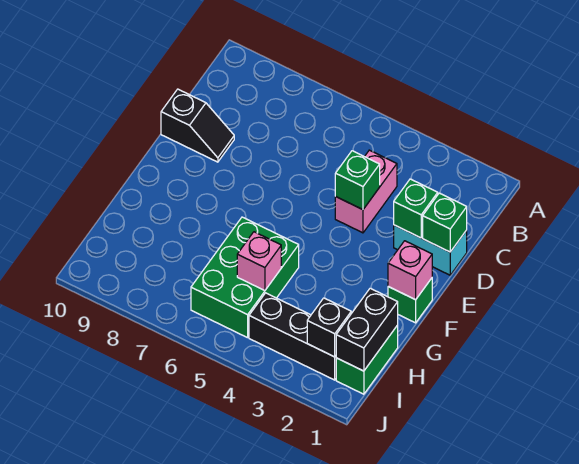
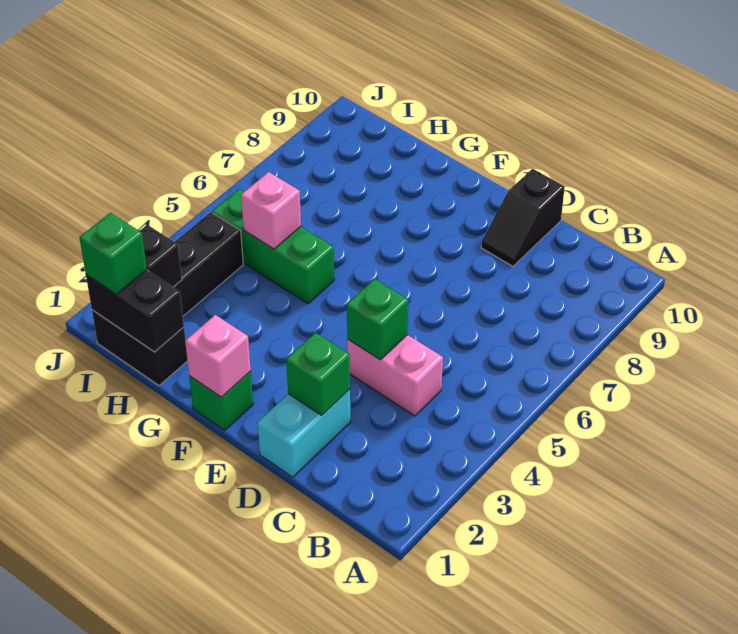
green brick D1 level 2 -> green brick I1 level 3
green brick G5:I6 level 1 -> green brick G5:I5 level 1
green brick H1:I1 level 1 -> black brick H1:I1 level 1

